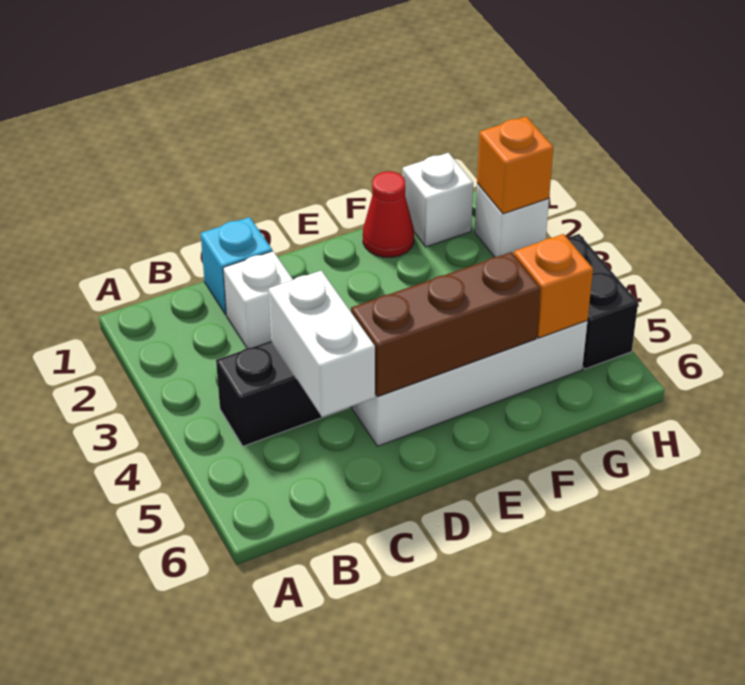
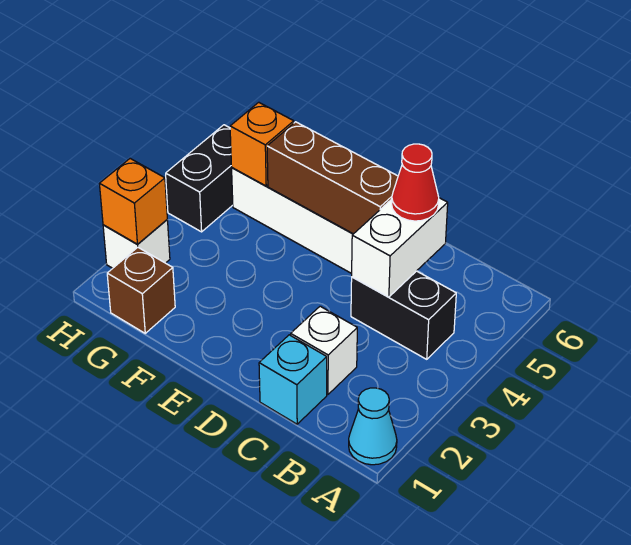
none -> cyan cone A1 level 1
red cone F1 level 1 -> red cone C5 level 3
white brick G1 level 1 -> brown brick G1 level 1

